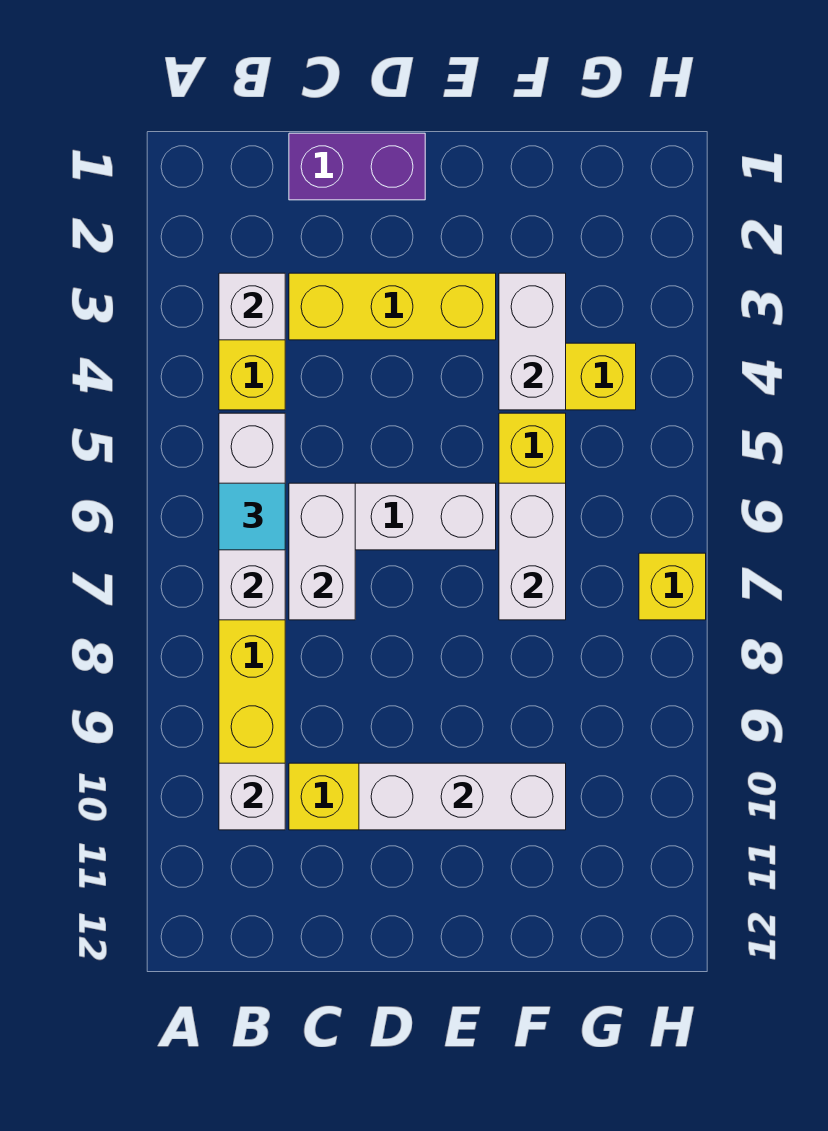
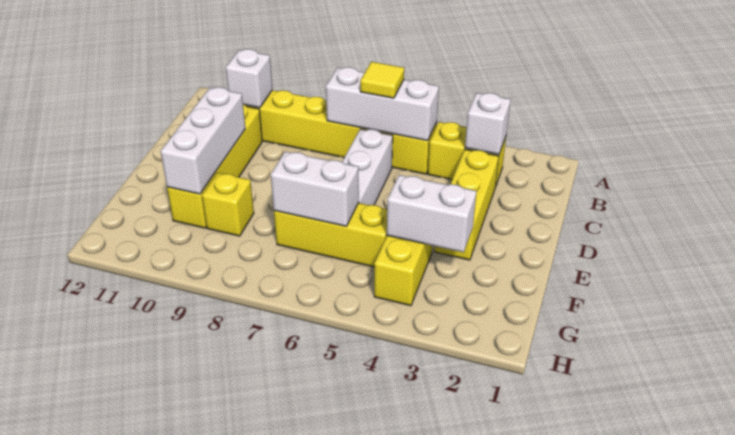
cyan tile B6 level 3 -> yellow tile B6 level 3
purple brick C1:D1 level 1 -> none
white brick C6:C7 level 2 -> none
yellow brick H7 level 1 -> yellow brick F9 level 1

